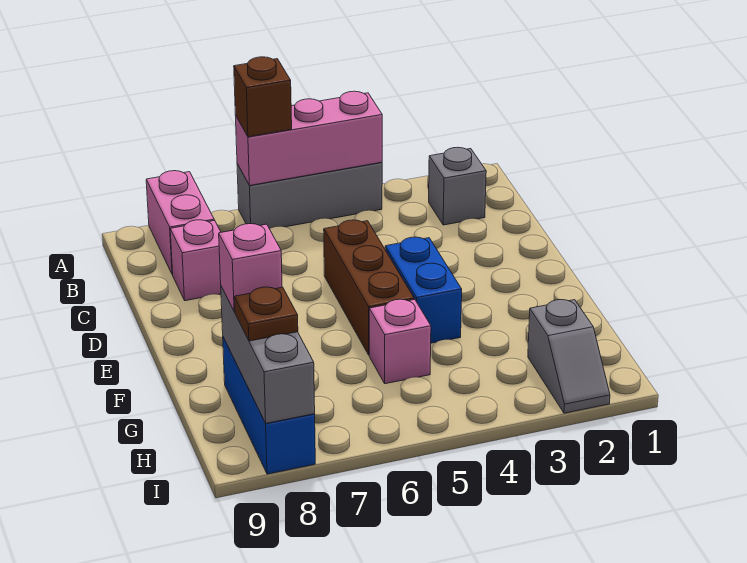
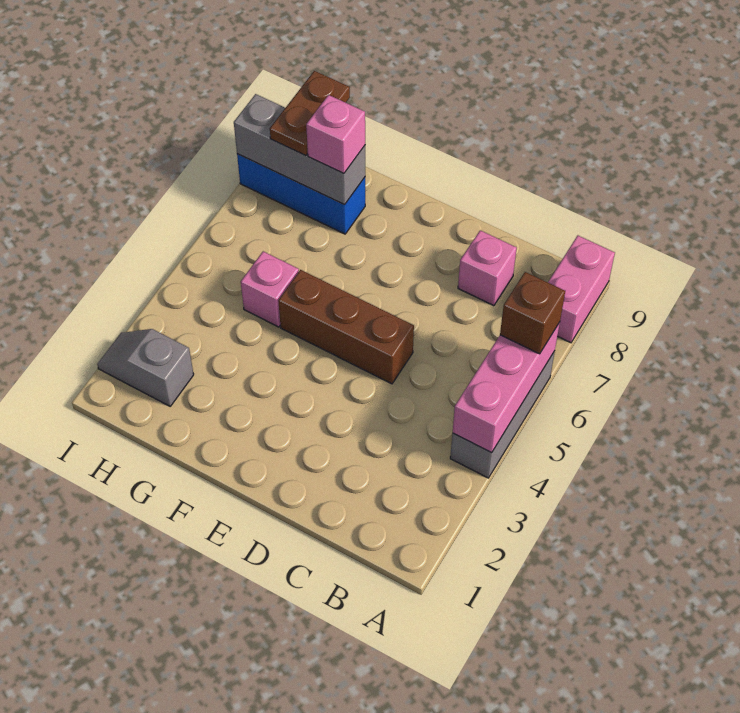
pink brick A8:B8 level 1 -> pink brick A8:A9 level 1
grey brick B2 level 1 -> none
blue brick E4:F4 level 1 -> none
brown plate H8 level 3 -> brown plate H8:H9 level 3

